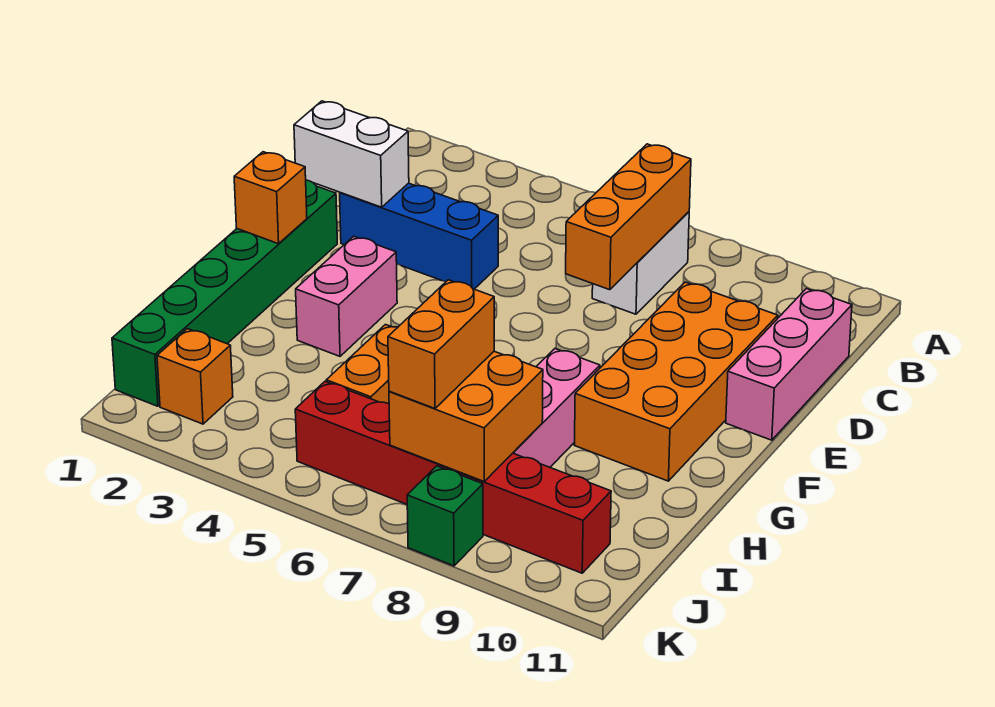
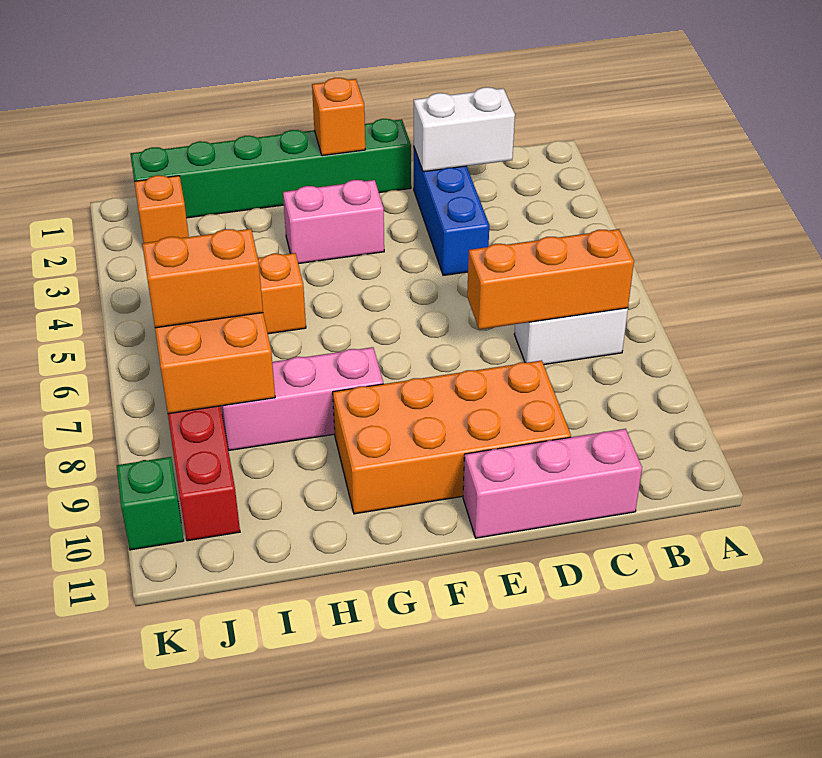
white brick D1:D2 level 2 -> white brick C2:D2 level 2
green brick K8 level 1 -> green brick K10 level 1

